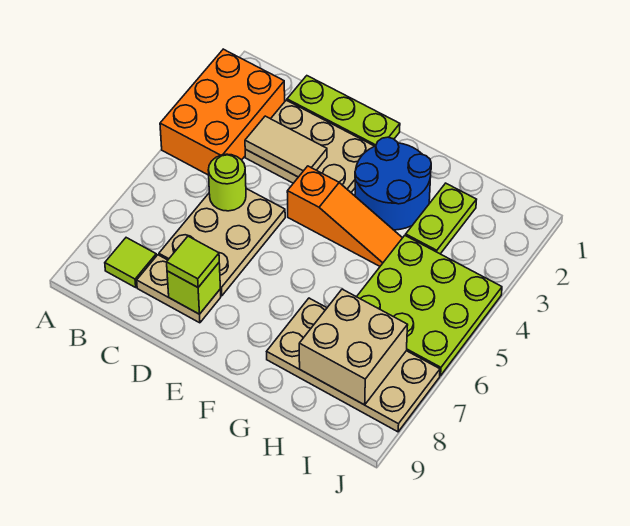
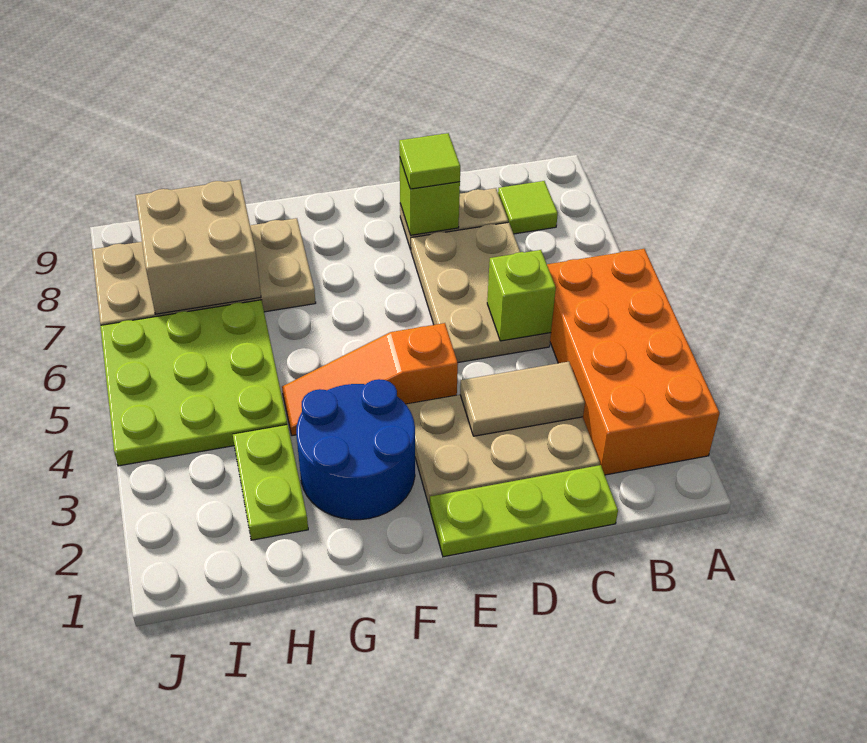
orange brick A2:B4 level 1 -> orange brick A2:B5 level 1
lime round brick C5 level 2 -> lime brick C5 level 2

